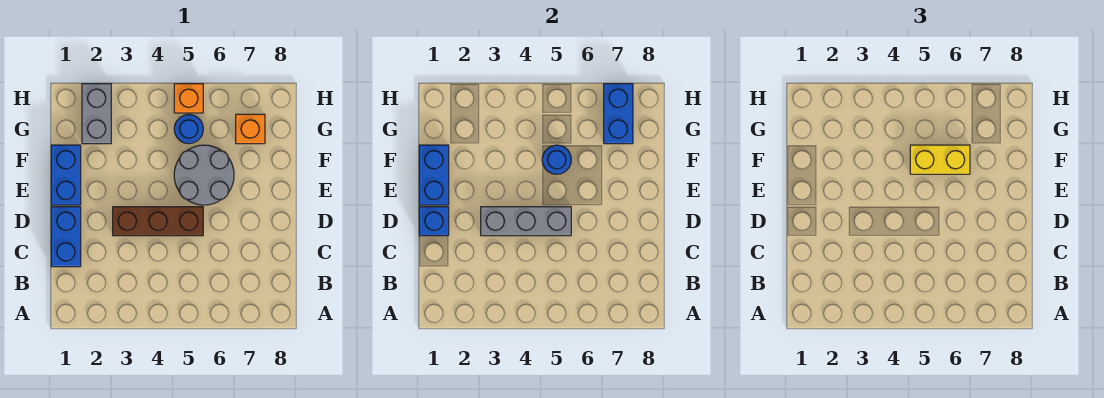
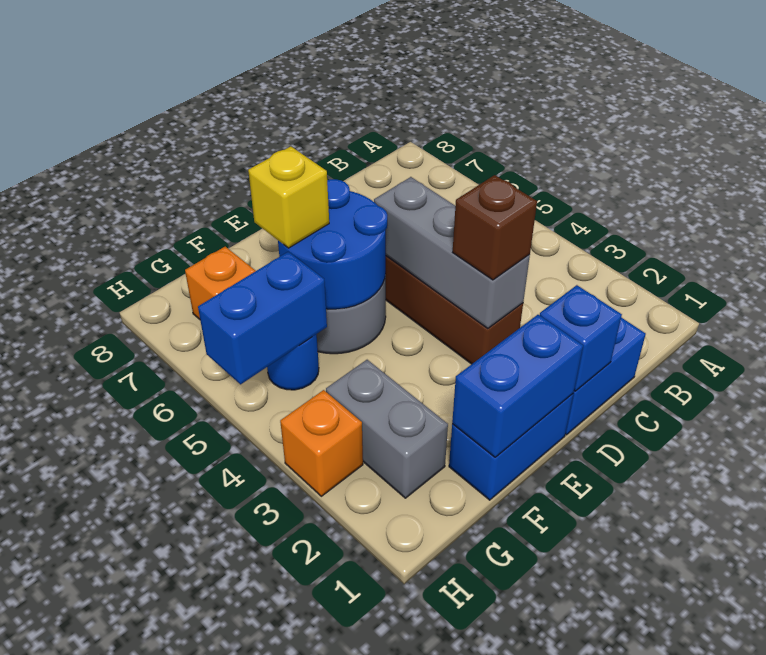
none -> brown brick D3 level 3
blue round brick F5 level 2 -> blue round brick E5:F6 level 2
yellow brick F5:F6 level 3 -> yellow brick F6 level 3
grey brick G2:H2 level 1 -> grey brick G2:G3 level 1
blue brick G7:H7 level 2 -> blue brick G5:H5 level 2
orange brick H5 level 1 -> orange brick H3 level 1

